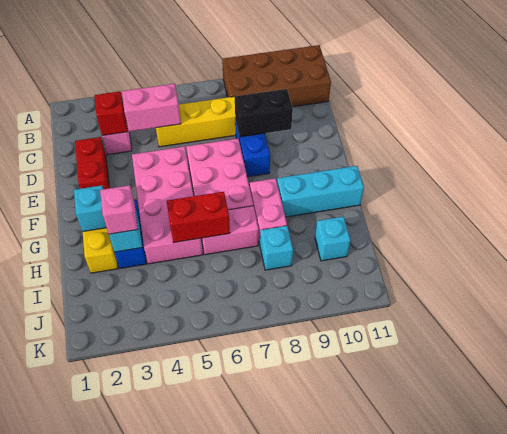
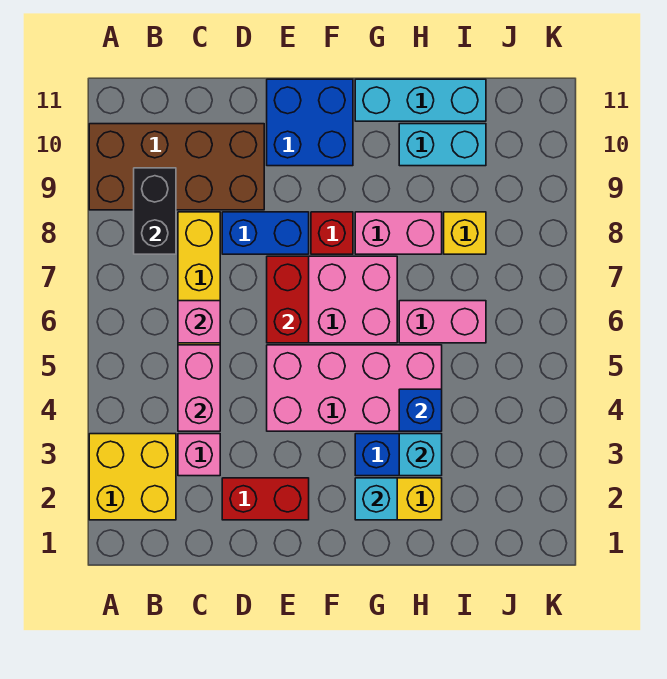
none -> yellow brick A2:B3 level 1
brown brick A8:B11 level 1 -> brown brick A9:D10 level 1
red brick C3 level 2 -> red brick F8 level 1
black brick D8:D9 level 2 -> black brick B8:B9 level 2
none -> blue brick E10:F11 level 1
cyan brick G9:G11 level 1 -> cyan brick G11:I11 level 1
pink brick H3 level 3 -> pink brick C6 level 2
none -> blue brick H4 level 2
red brick H5:H6 level 2 -> red brick E6:E7 level 2
pink brick H6:H7 level 1 -> pink brick H6:I6 level 1
cyan brick I8 level 1 -> yellow brick I8 level 1
cyan brick I10 level 1 -> cyan brick H10:I10 level 1

